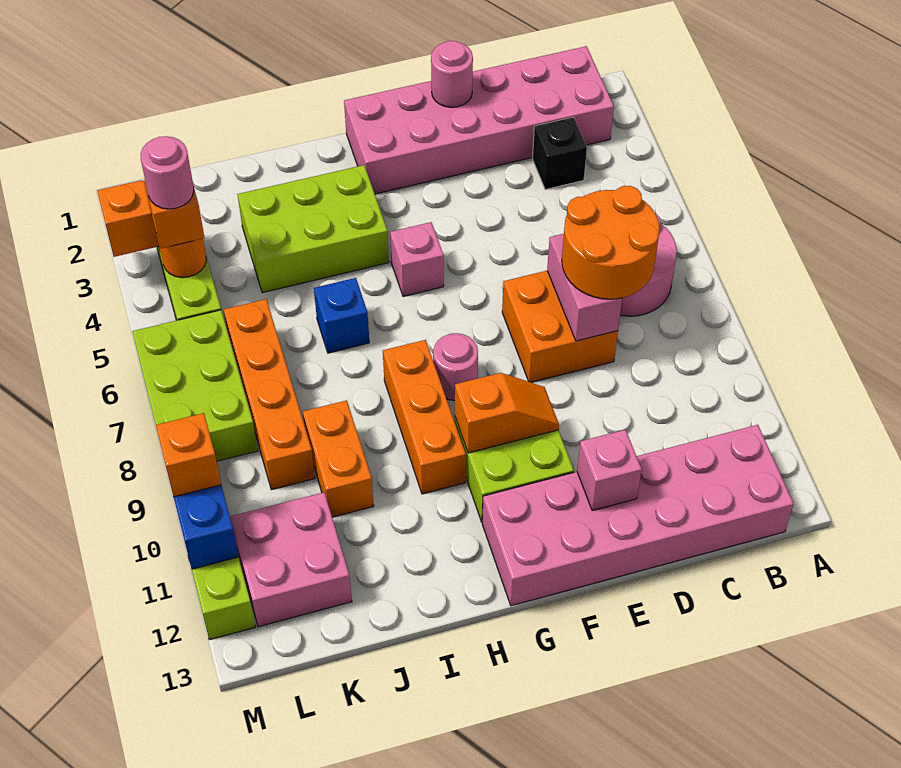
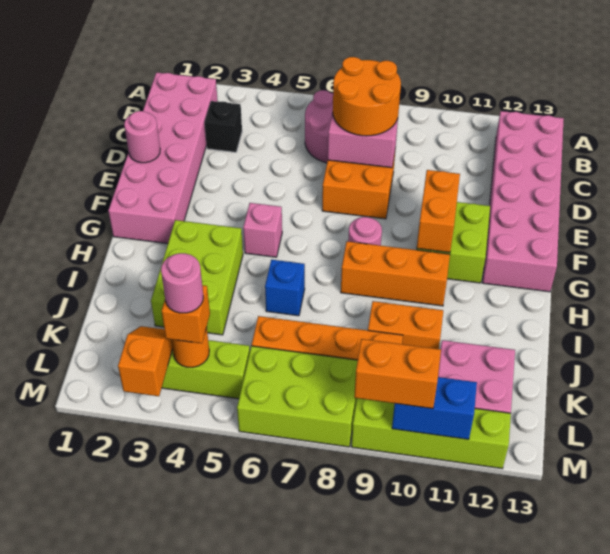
pink brick E12 level 2 -> none
orange slope F10:G10 level 2 top G -> orange brick F10:G10 level 2
orange brick M10 level 3 -> orange brick M9:M10 level 3

